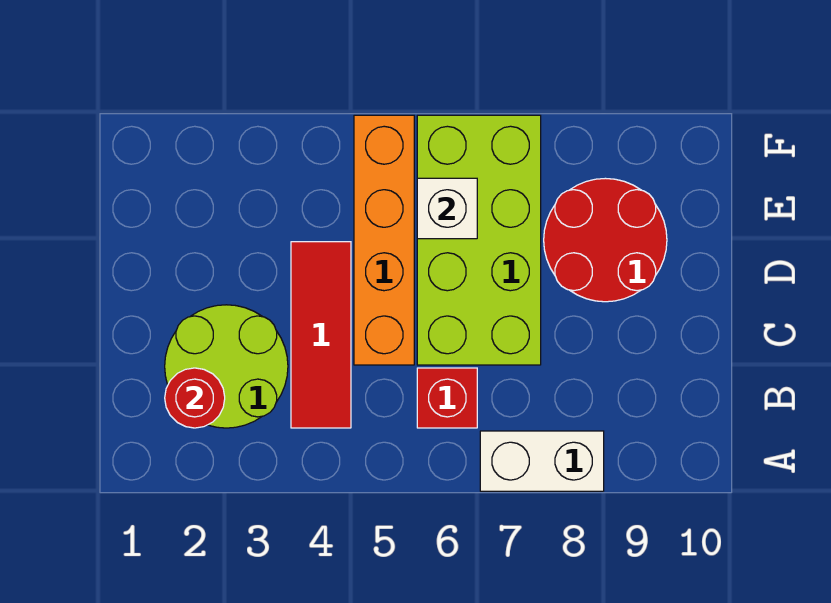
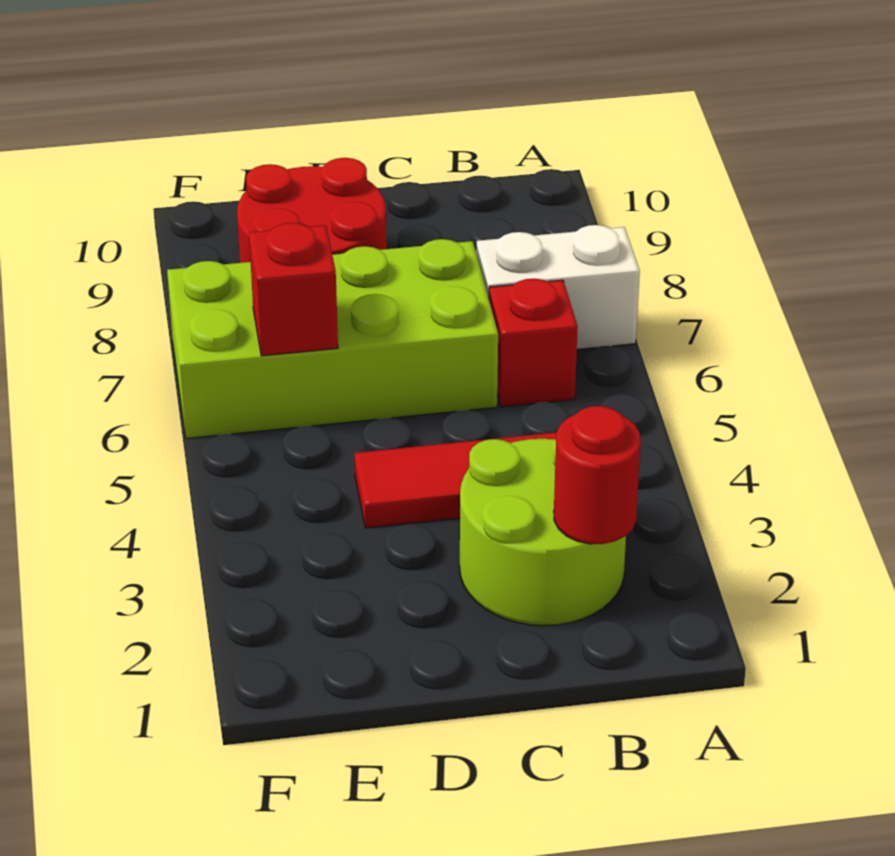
white brick A7:A8 level 1 -> white brick A7:B7 level 1
orange brick C5:F5 level 1 -> none
white brick E6 level 2 -> red brick E6 level 2

